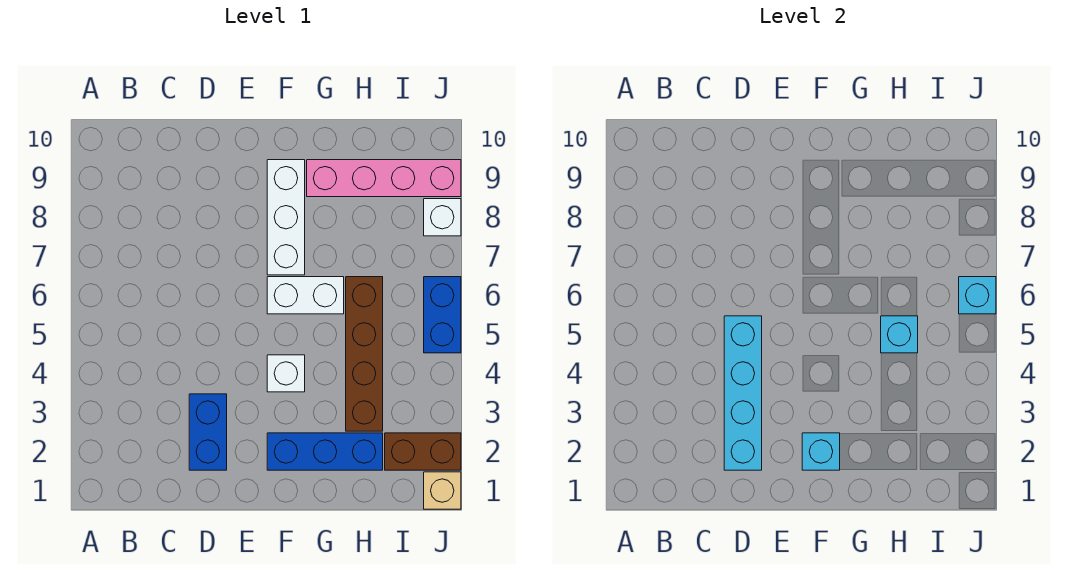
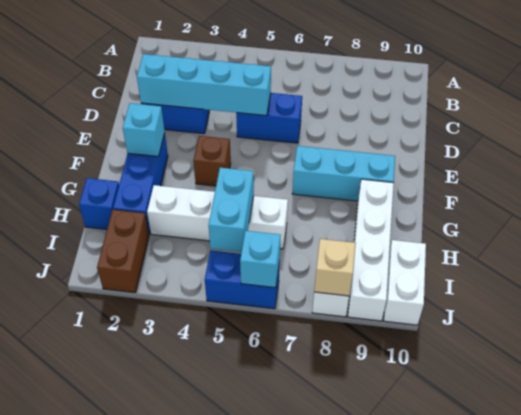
none -> blue brick D5:D6 level 1
white brick F4 level 1 -> brown brick F4 level 1
white brick F6:G6 level 1 -> white brick I10:J10 level 1
white brick F7:F9 level 1 -> cyan brick F7:F9 level 1
pink brick G9:J9 level 1 -> white brick G9:J9 level 1
none -> blue brick H1 level 1
brown brick H3:H6 level 1 -> white brick H3:H6 level 1
cyan brick H5 level 2 -> cyan brick H5:I5 level 2
tan brick J1 level 1 -> tan brick J8 level 2

